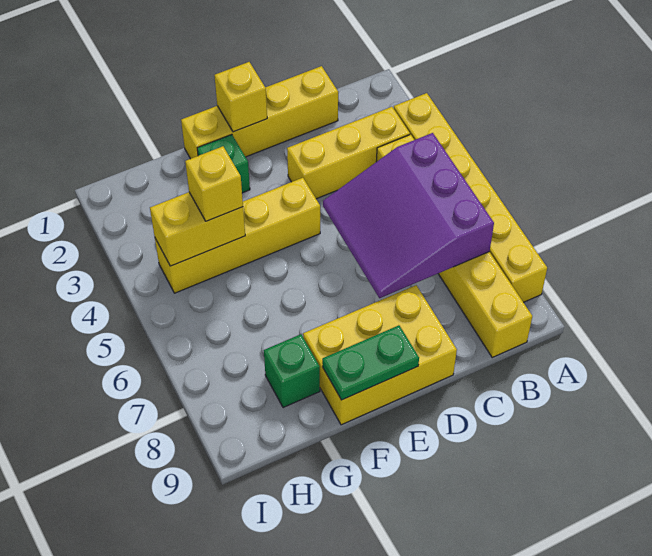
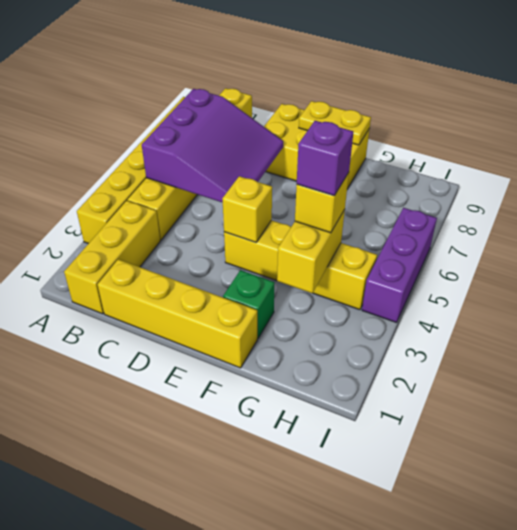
yellow brick B3:D3 level 1 -> yellow brick B1:B3 level 1
yellow brick E1 level 2 -> yellow brick E4 level 2
green plate E9:F9 level 2 -> yellow plate E9:F9 level 2
yellow brick G4:H4 level 2 -> yellow brick G3:G4 level 2
none -> purple brick G4 level 4
green brick G8 level 1 -> none
none -> purple brick I4:I6 level 1

